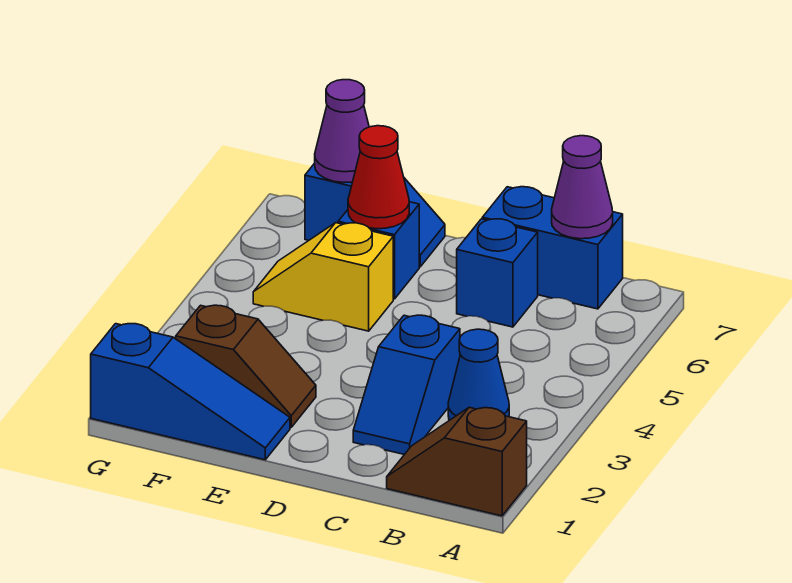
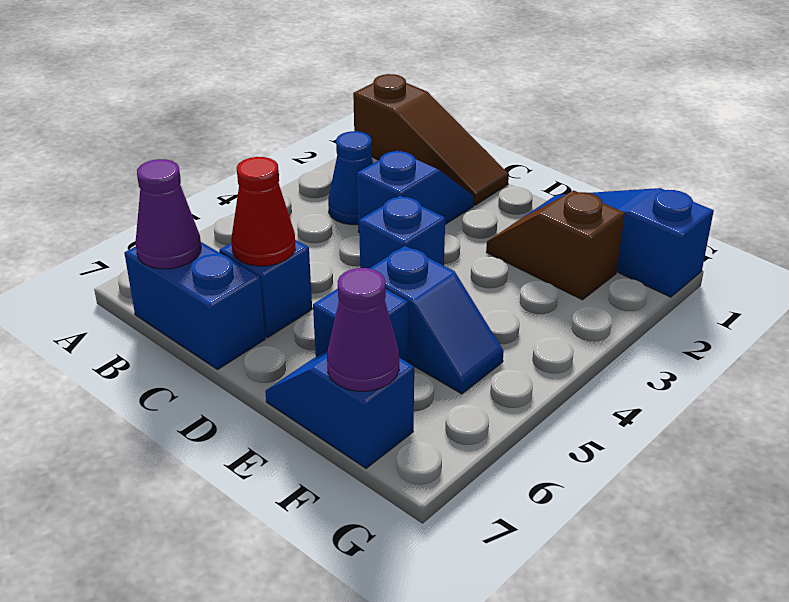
brown slope A1:B1 level 1 top A -> brown slope A1:C1 level 1 top A
none -> blue brick D4 level 1
yellow slope E5:F5 level 1 top E -> blue slope E5:F5 level 1 top E
red cone E6 level 2 -> red cone C6 level 2

